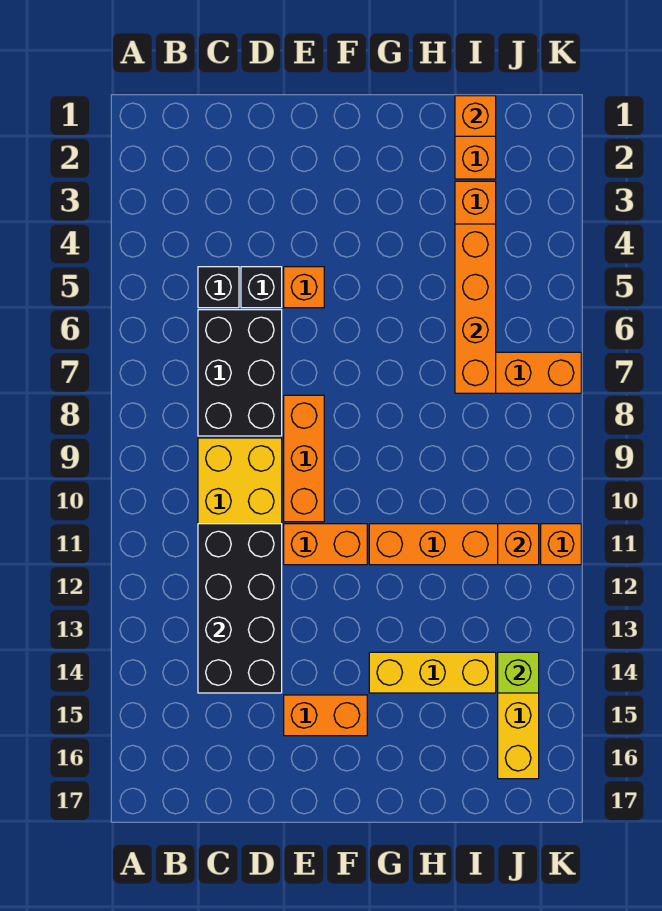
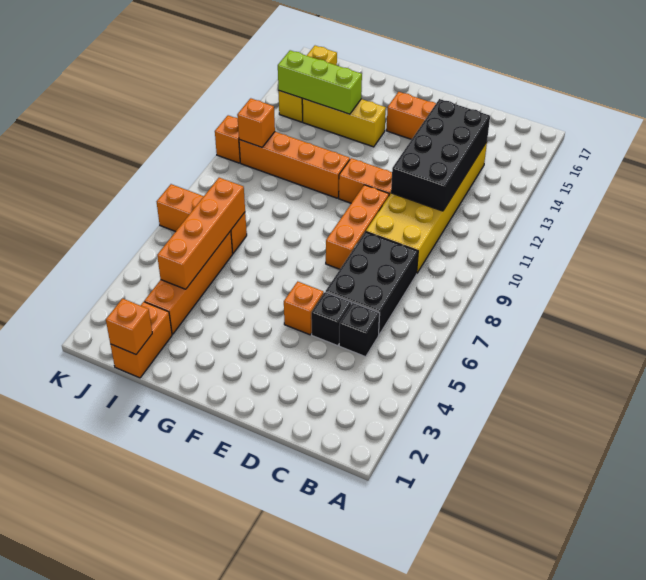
lime brick J14 level 2 -> lime brick H14:J14 level 2

